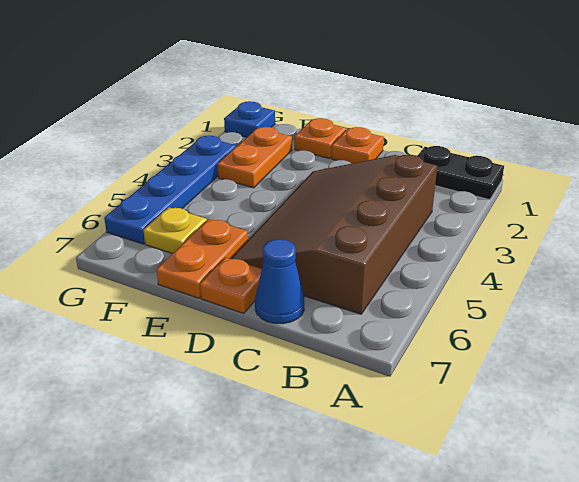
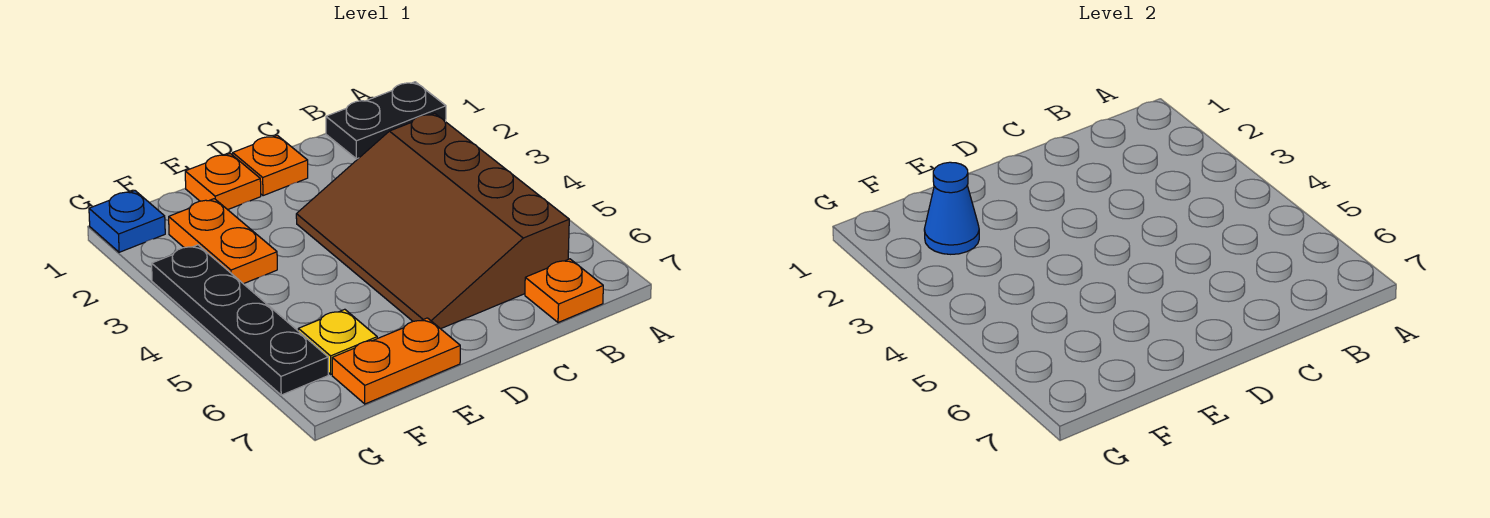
blue cone C7 level 1 -> blue cone F2 level 2
orange plate D7 level 1 -> orange plate B7 level 1
orange plate E6:E7 level 1 -> orange plate E7:F7 level 1
blue plate G3:G6 level 1 -> black plate G3:G6 level 1

